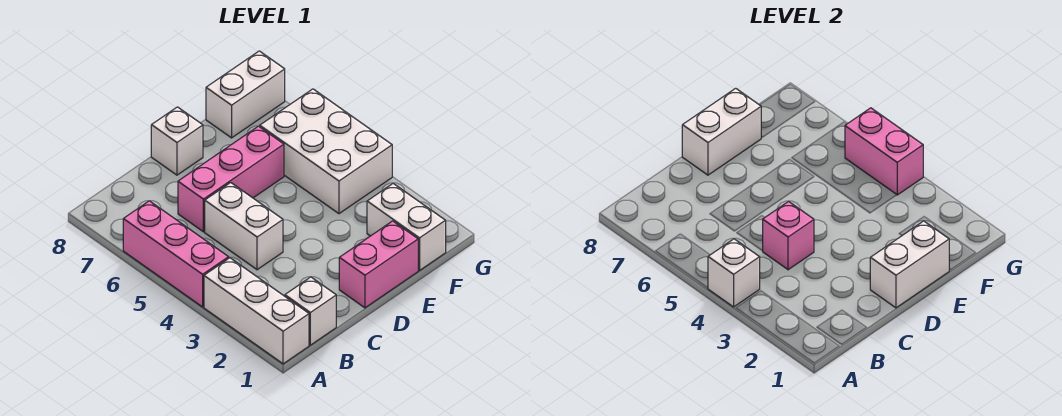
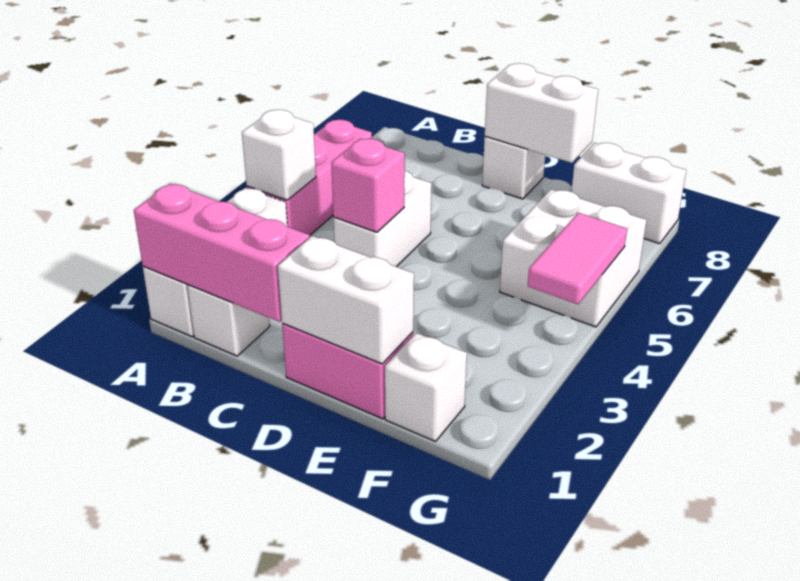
pink brick C6:E6 level 1 -> pink brick A1:C1 level 2
white brick F1:F2 level 1 -> white brick F1 level 1
white brick F4:G6 level 1 -> white brick F5:G6 level 1
pink brick G4:G5 level 2 -> pink tile G4:G5 level 2

